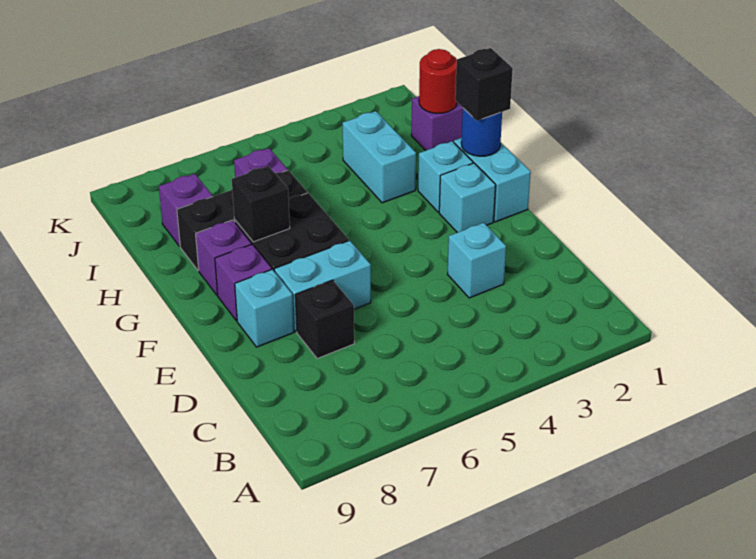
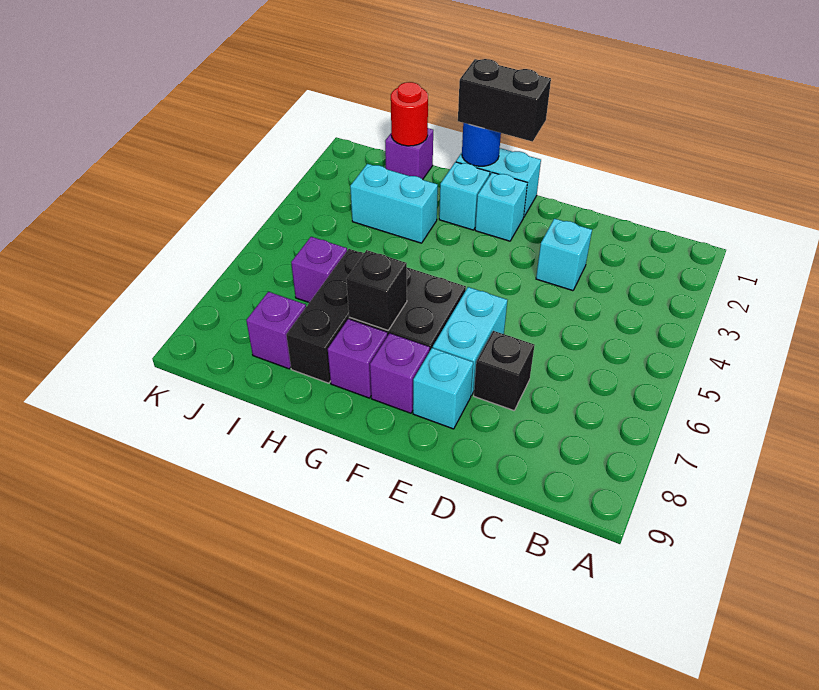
black brick G1 level 3 -> black brick F1:G1 level 3

